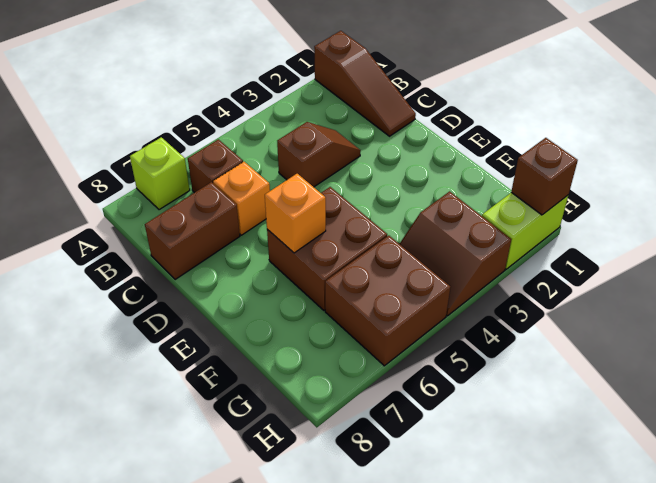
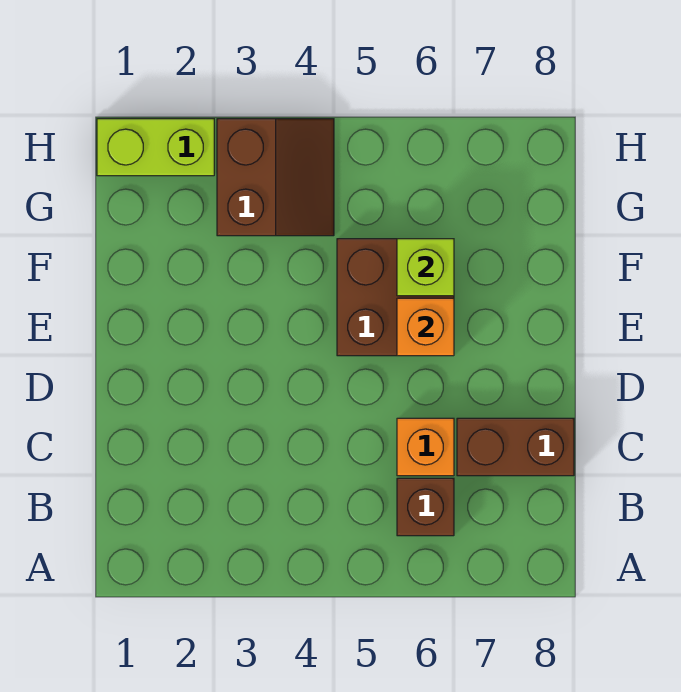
brown slope A1:C1 level 1 top A -> none
lime brick A7 level 1 -> lime brick F6 level 2
brown slope C3:C4 level 1 top 4 -> none
brown brick G5:H6 level 1 -> none
brown brick H1 level 2 -> none

